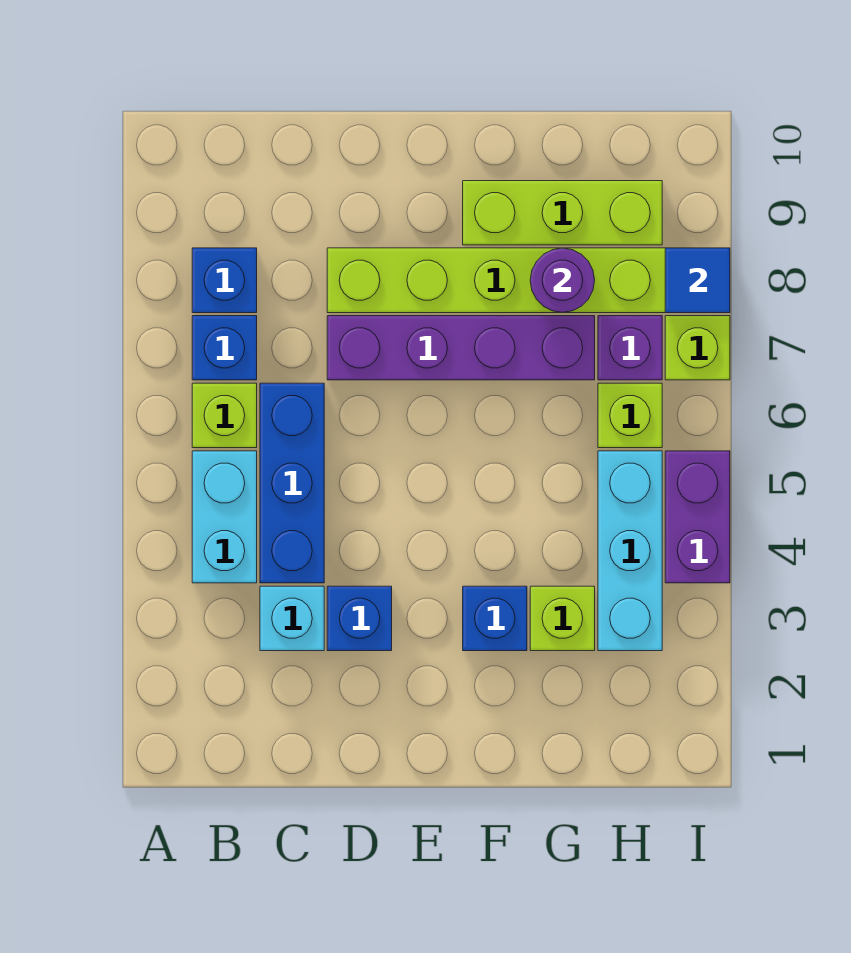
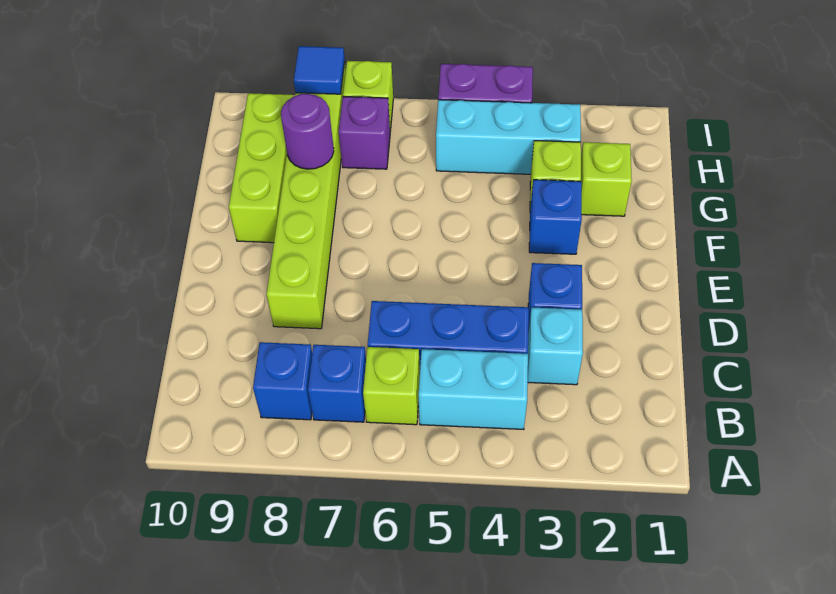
purple brick D7:G7 level 1 -> none
lime brick H6 level 1 -> lime brick G2 level 1

